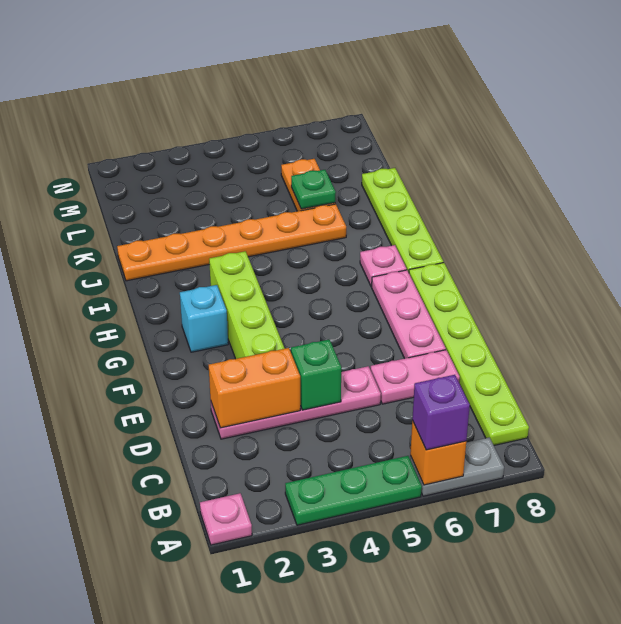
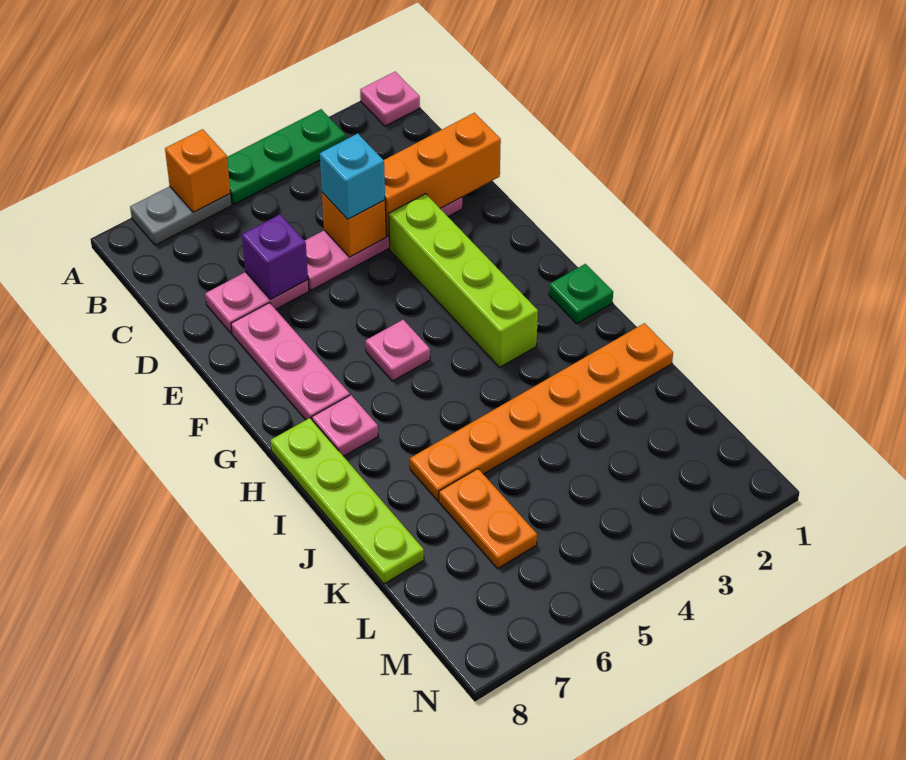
purple brick A6 level 3 -> purple brick D6 level 2
lime plate B8:G8 level 1 -> none
orange brick D2:D3 level 2 -> orange brick D1:D3 level 2
green brick D4 level 2 -> orange brick D4 level 2
cyan brick G2 level 1 -> cyan brick D4 level 3
none -> pink plate G5 level 1
green plate K6 level 2 -> green plate H1 level 1

